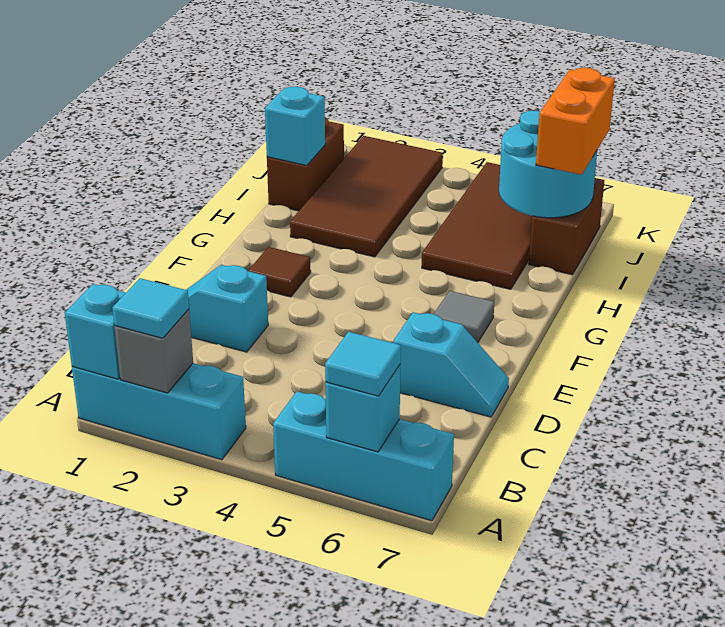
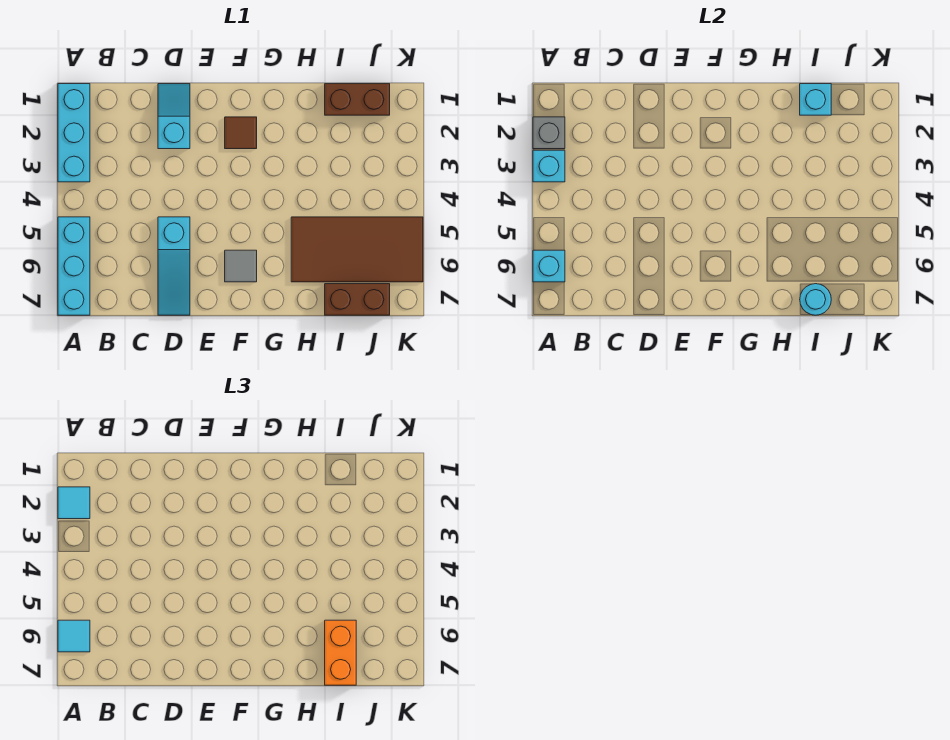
cyan brick A1 level 2 -> cyan brick A3 level 2
cyan slope D6:D7 level 1 top 6 -> cyan slope D5:D7 level 1 top 5
brown tile H2:K3 level 1 -> none
cyan round brick I6:J7 level 2 -> cyan round brick I7 level 2
orange brick I7:J7 level 3 -> orange brick I6:I7 level 3

